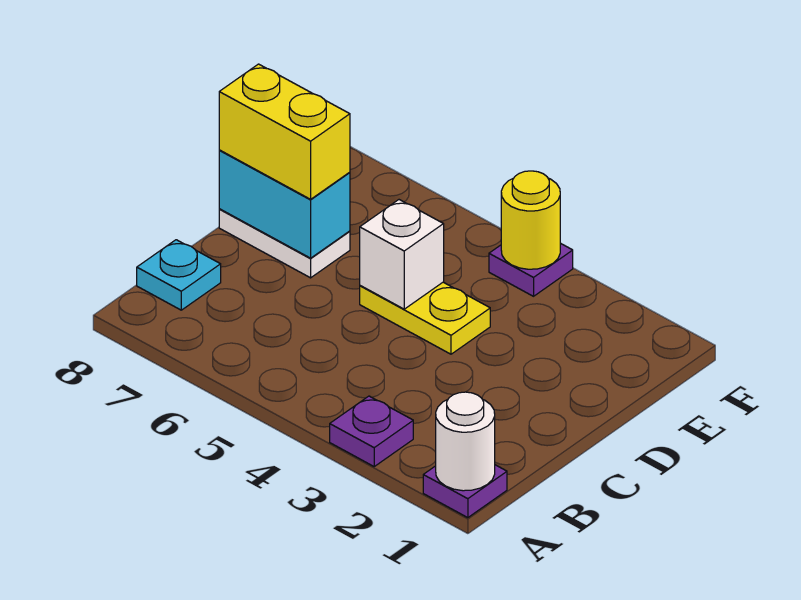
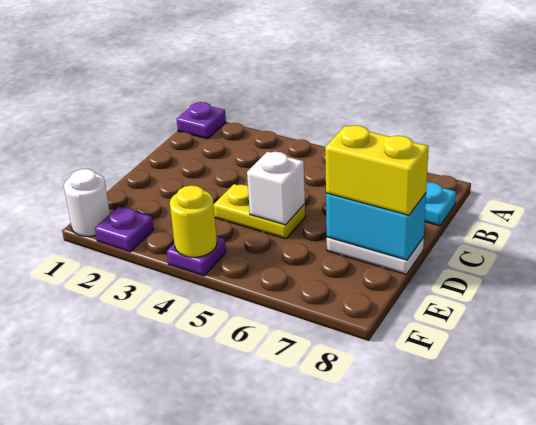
white round brick A1 level 2 -> white round brick F1 level 1
purple plate A3 level 1 -> purple plate F2 level 1

